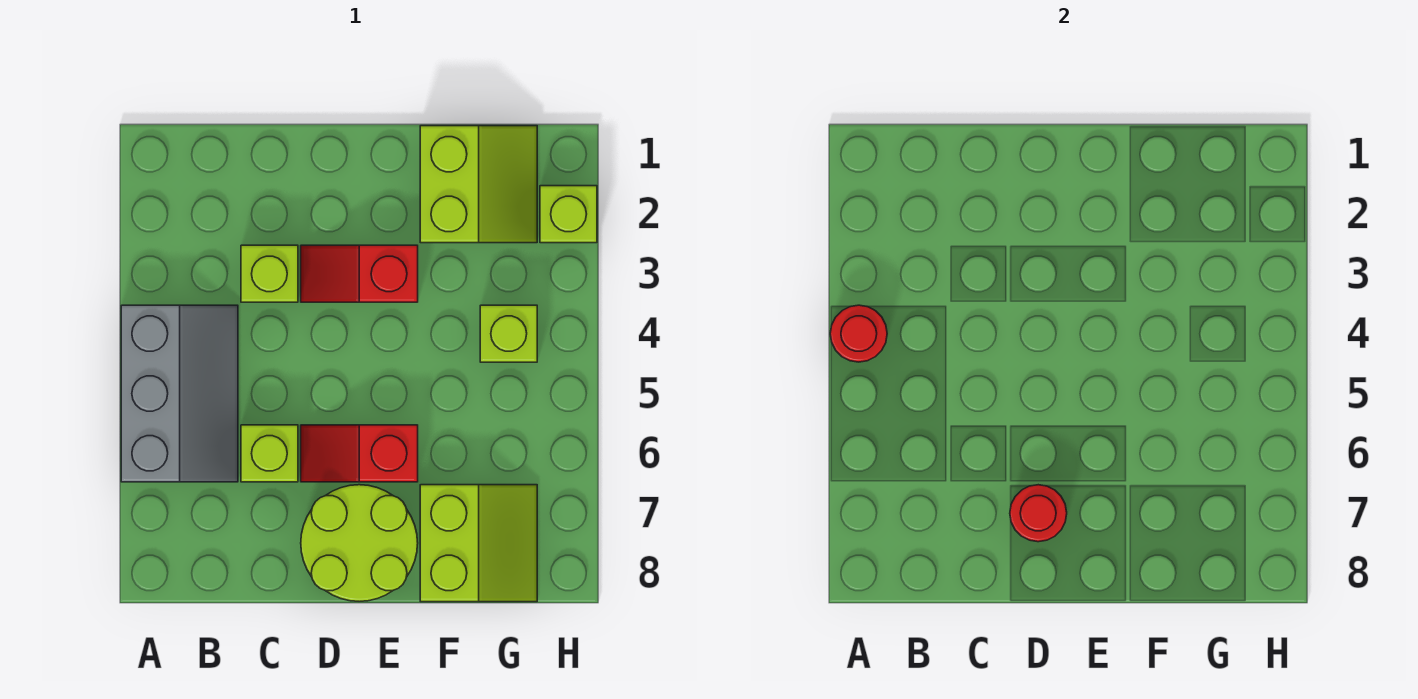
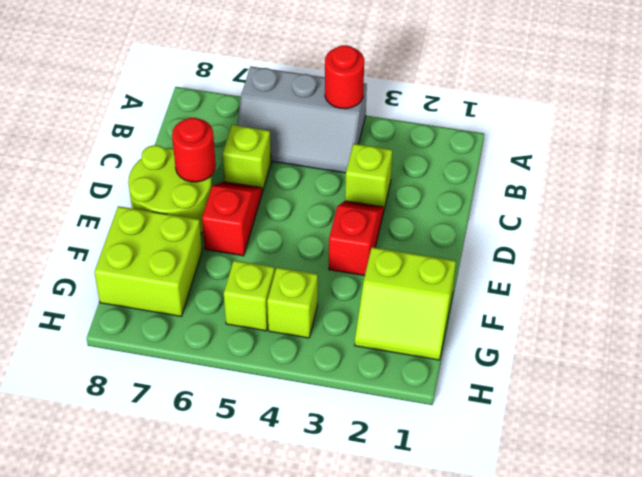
lime slope F7:G8 level 1 top F -> lime brick F7:G8 level 1
lime brick H2 level 1 -> lime brick G5 level 1

